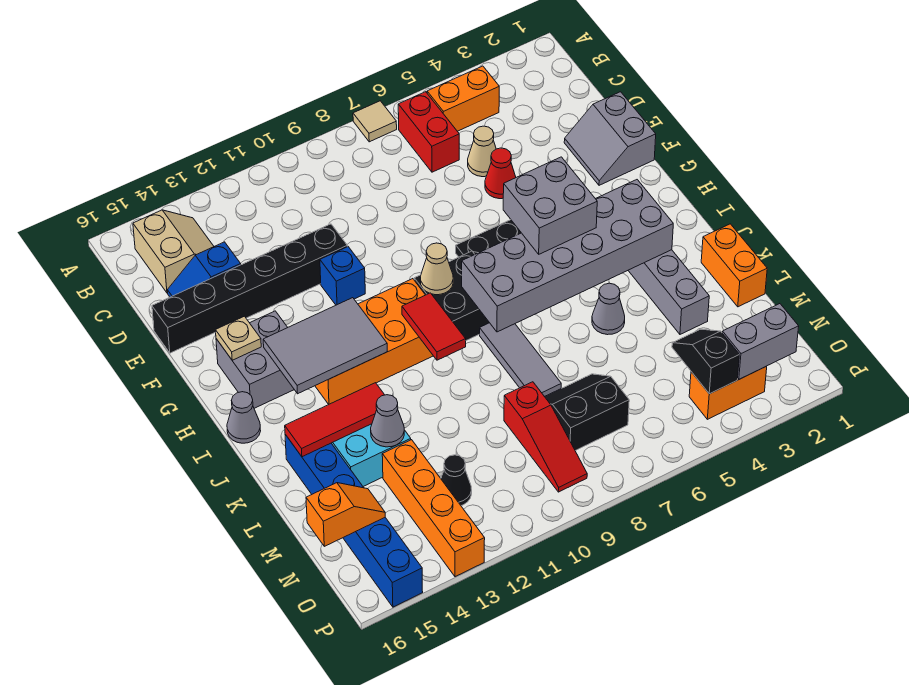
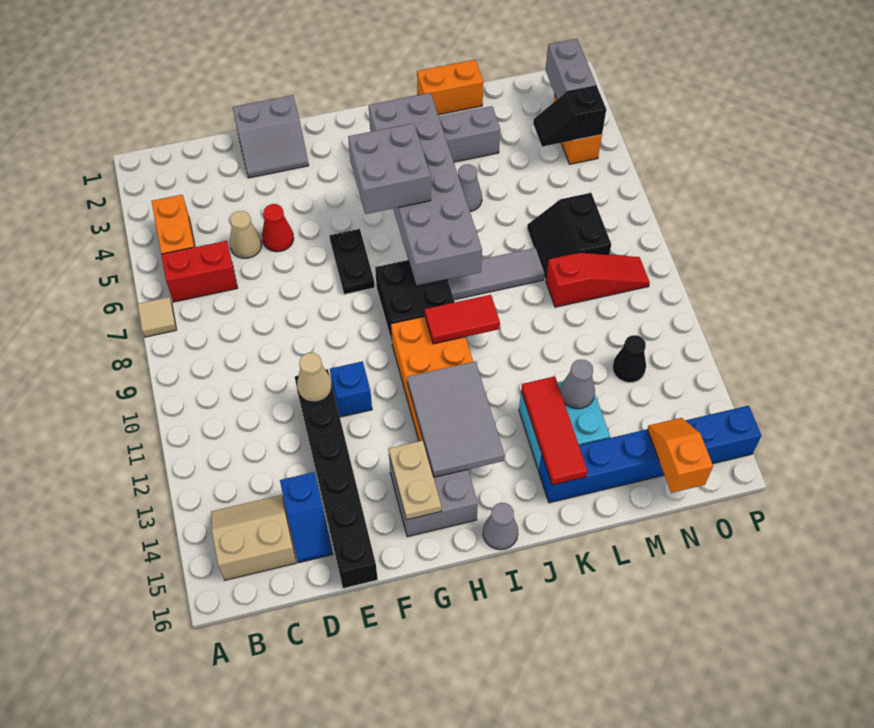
tan plate G15 level 2 -> tan plate G14:G15 level 2
tan cone H9 level 2 -> tan cone E11 level 2
orange brick M13:P13 level 1 -> none

